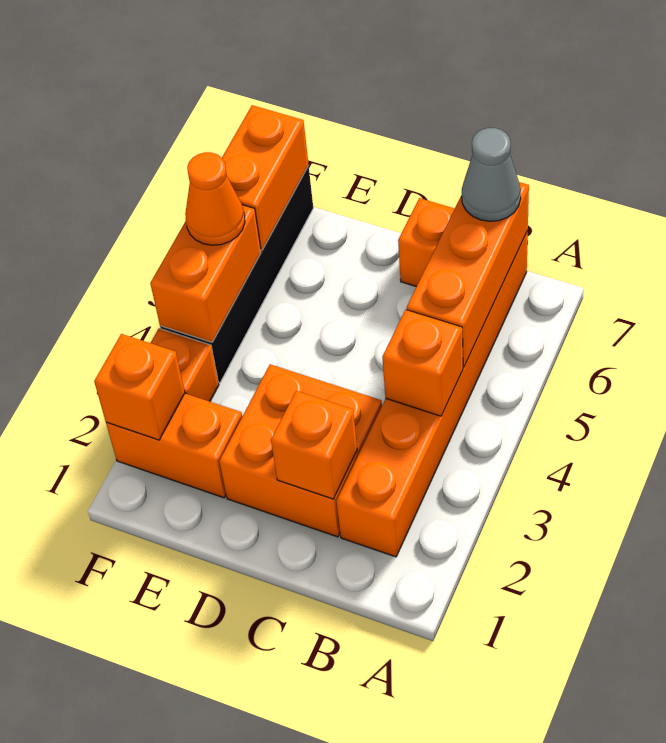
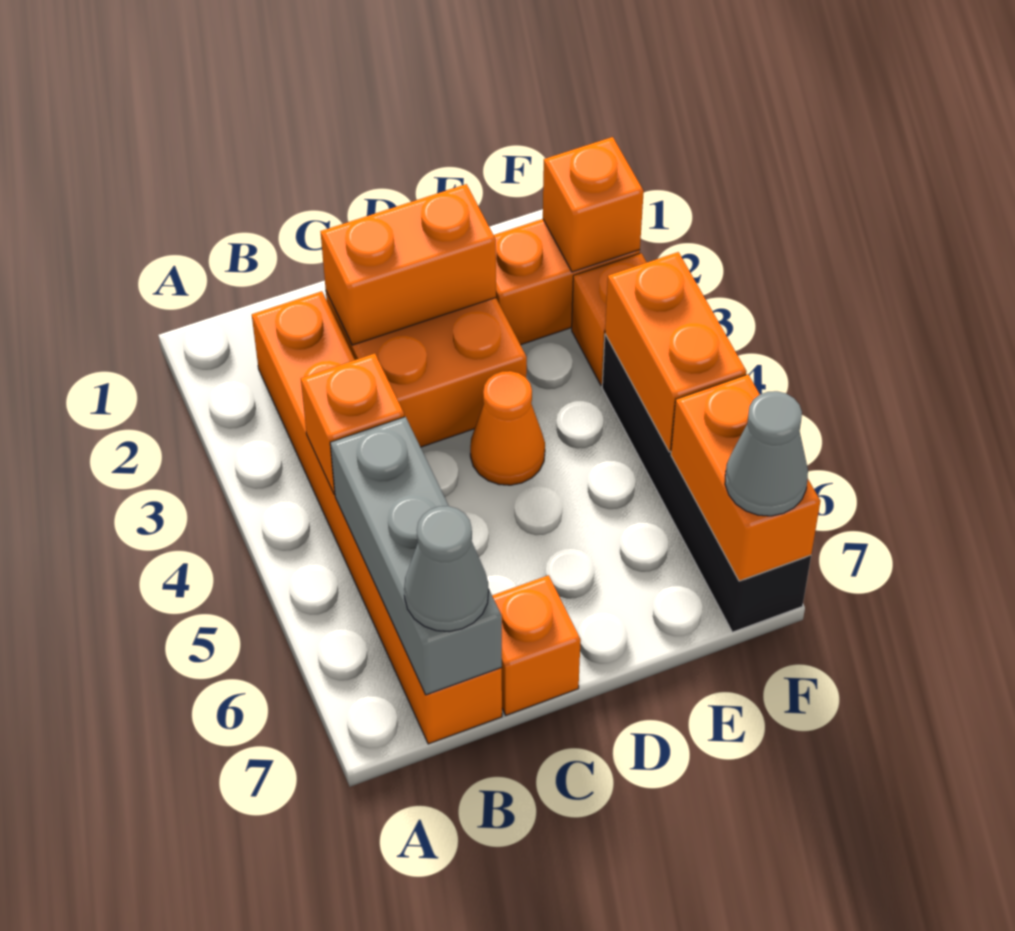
orange brick B5:B7 level 2 -> grey brick B5:B7 level 2
orange brick C2 level 2 -> orange brick C2:D2 level 2
orange cone F5 level 3 -> orange cone D4 level 1
none -> grey cone F7 level 3

